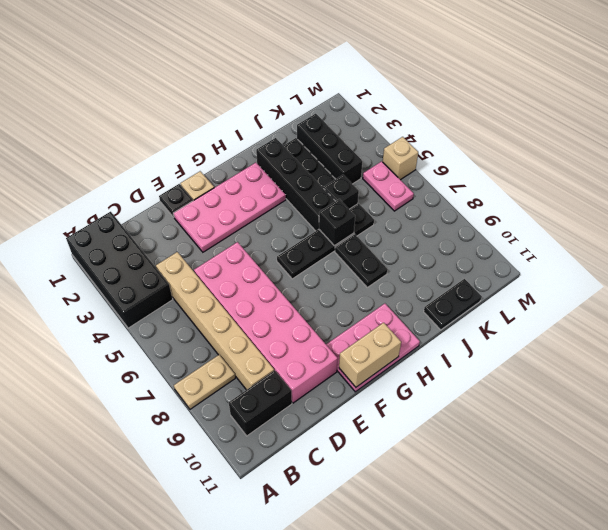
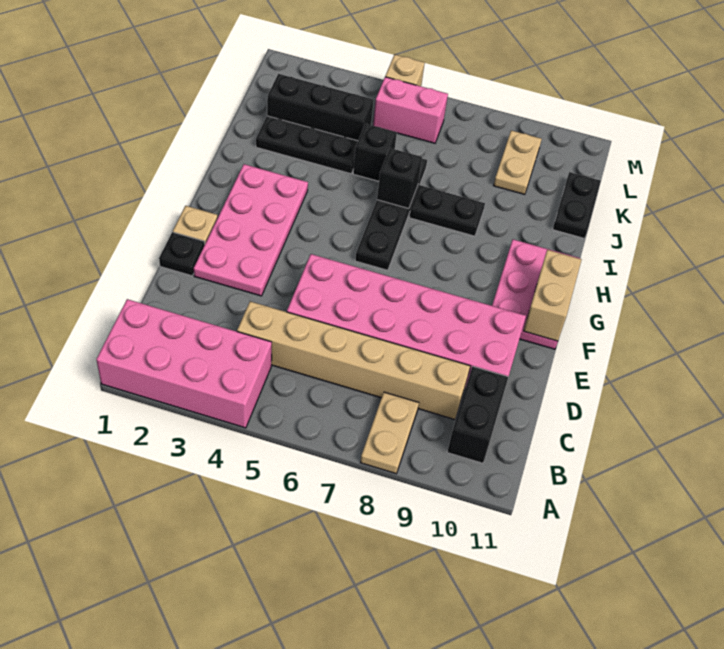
black brick A1:B4 level 1 -> pink brick A1:B4 level 1
black brick I2:I5 level 1 -> none
none -> tan plate K9:L9 level 1
pink plate L5:L6 level 1 -> pink brick L5:L6 level 1

